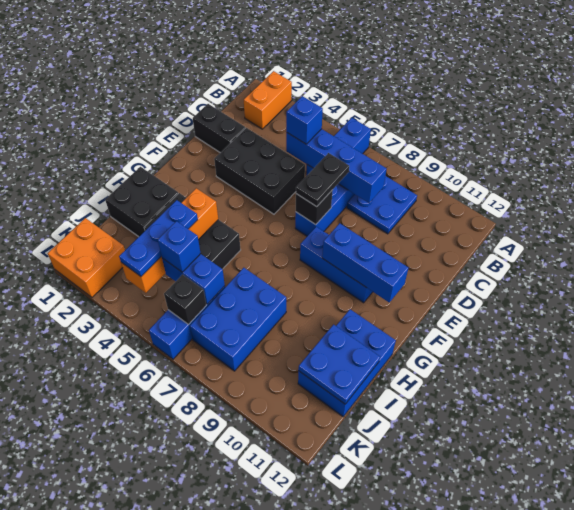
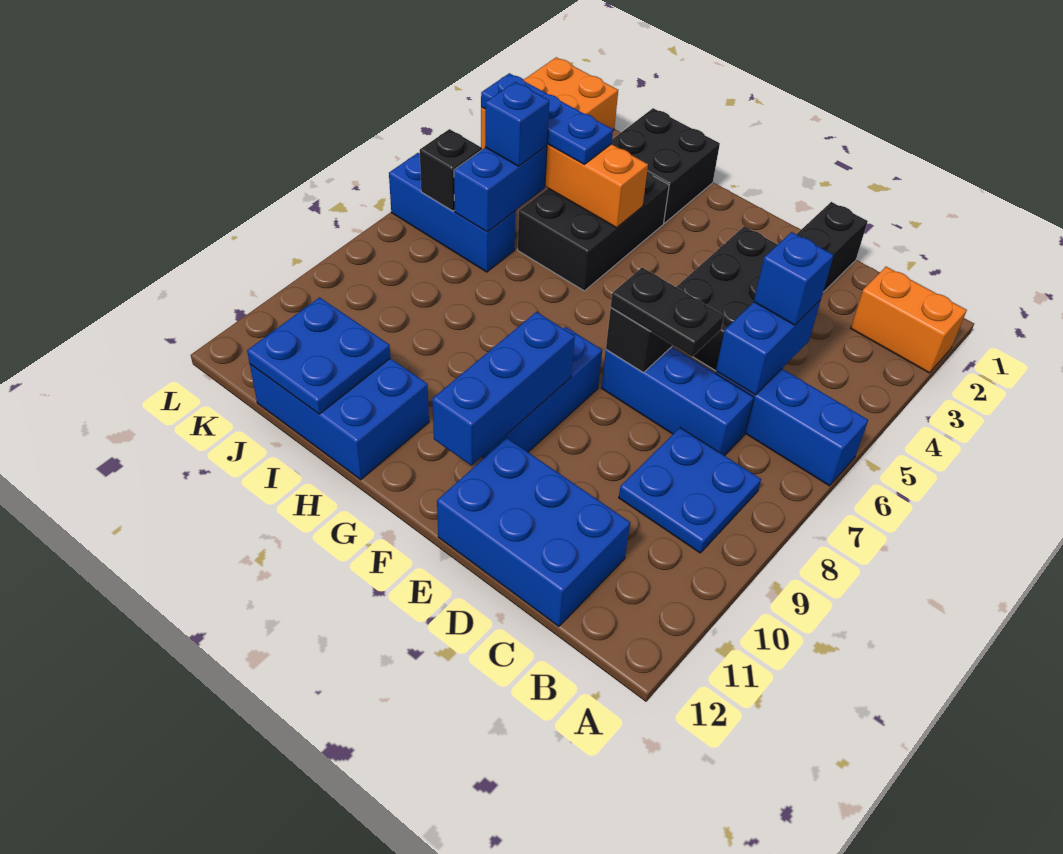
blue brick C5:C8 level 2 -> blue brick C5:C6 level 2
blue brick I7:K8 level 1 -> blue brick C11:E12 level 1

